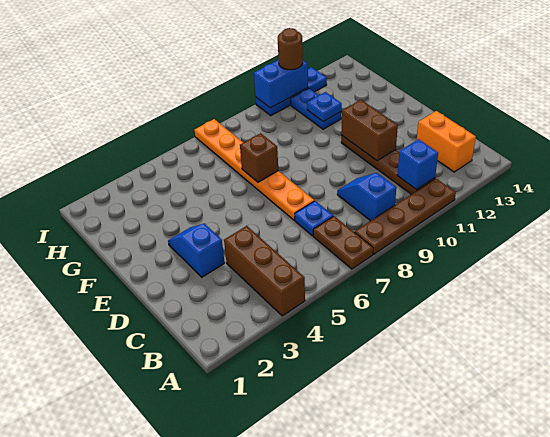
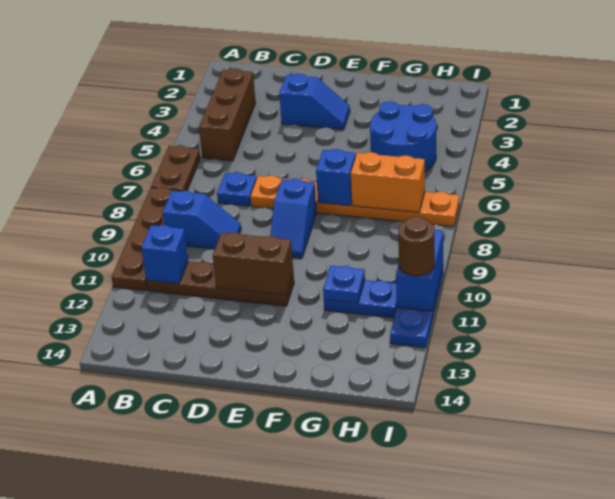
brown brick A4:C4 level 1 -> brown brick B3:B5 level 1
brown plate A7:B7 level 1 -> brown plate A6:A7 level 1
orange brick B13:C13 level 1 -> orange brick G7:H7 level 2
none -> blue slope E8:E9 level 1 top 8
brown brick F7 level 2 -> blue brick F7 level 2
none -> blue round brick G4:H5 level 1

